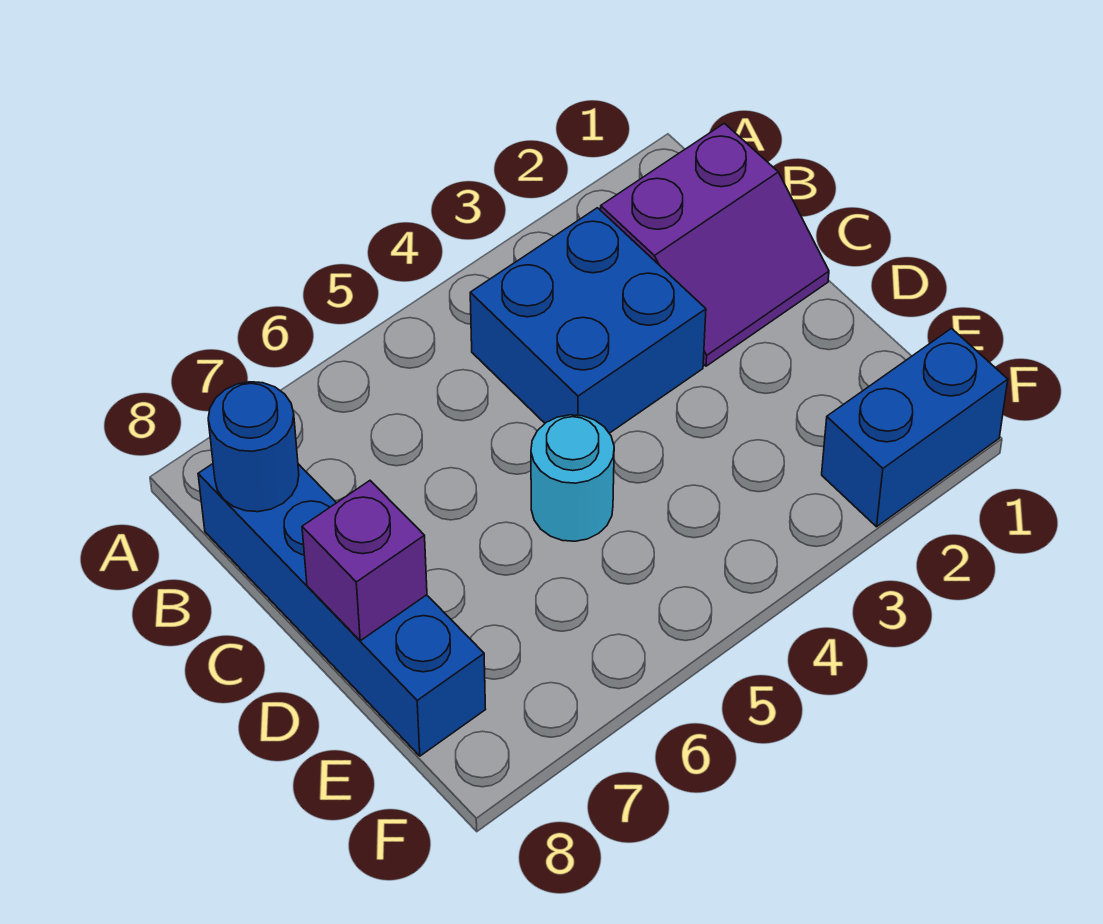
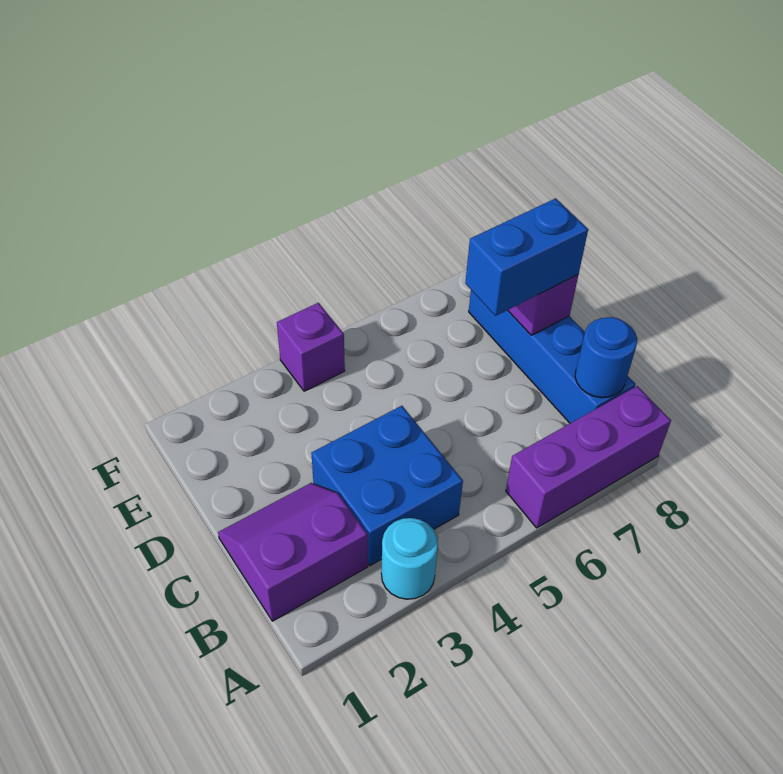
none -> purple brick A6:A8 level 1
cyan round brick D5 level 1 -> cyan round brick A3 level 1
blue brick F1:F2 level 1 -> blue brick D7:D8 level 3
none -> purple brick F4 level 1

